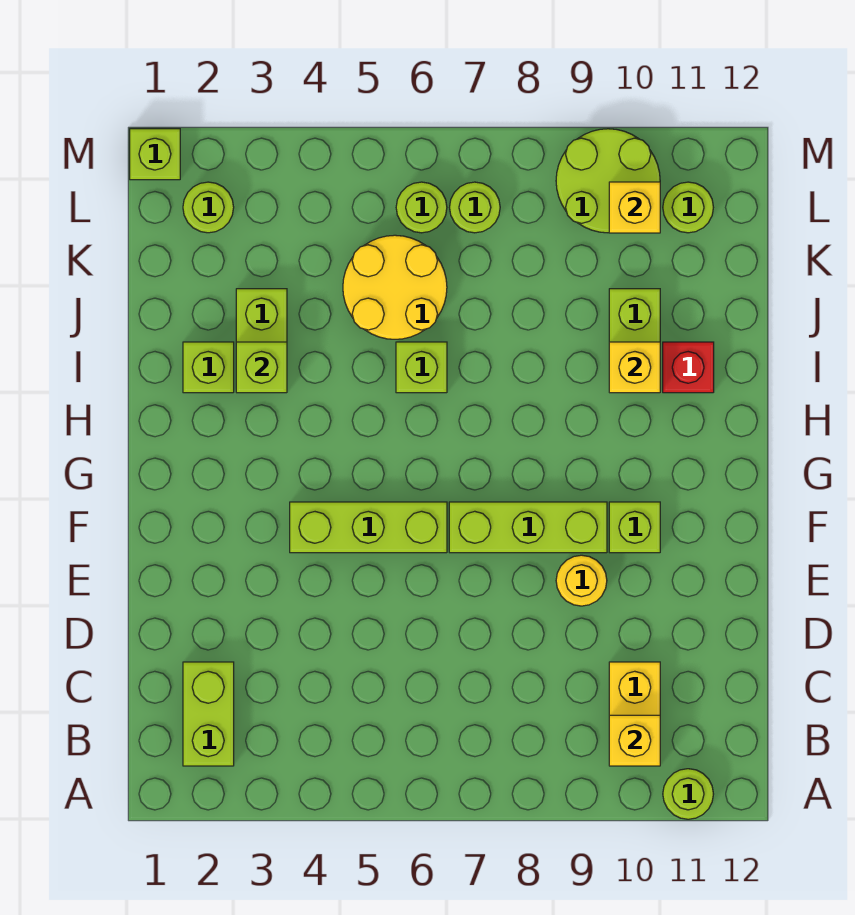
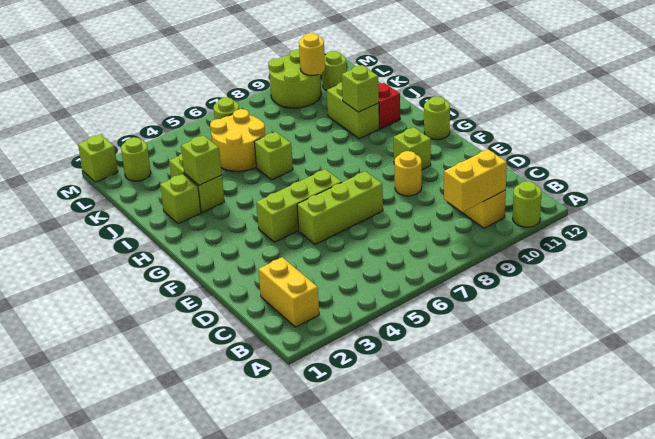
lime brick B2:C2 level 1 -> yellow brick B2:C2 level 1
yellow brick B10 level 2 -> yellow brick B9:B10 level 2
lime brick F7:F9 level 1 -> lime brick E5:E7 level 1
yellow brick I10 level 2 -> lime brick I10 level 2
lime round brick L7 level 1 -> lime round brick G12 level 1
yellow brick L10 level 2 -> yellow round brick L10 level 2

